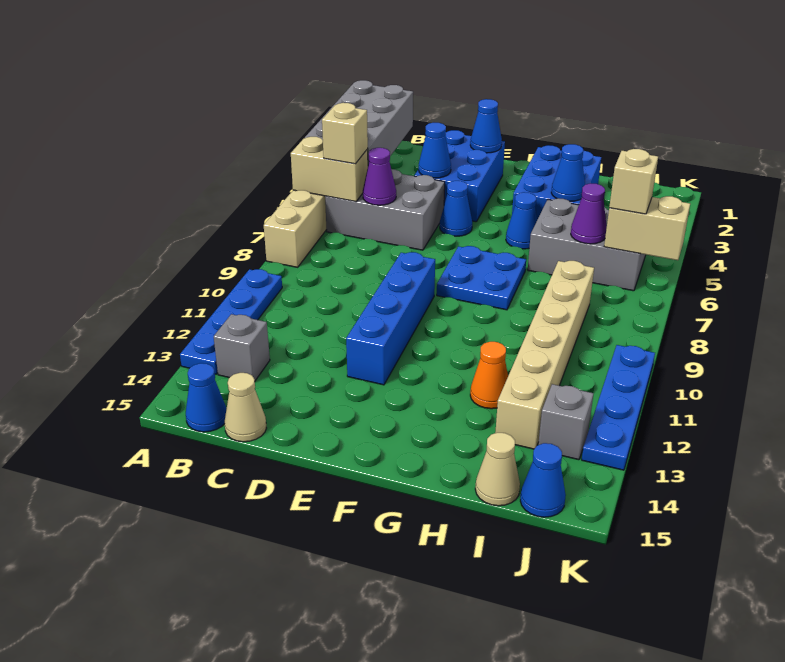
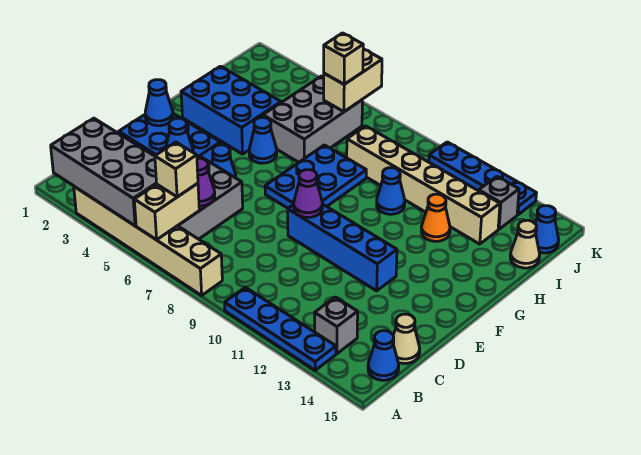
blue plate F7:G8 level 1 -> blue plate F7:H8 level 1
blue cone H4 level 2 -> blue cone H10 level 1
purple cone I6 level 2 -> purple cone E9 level 2

